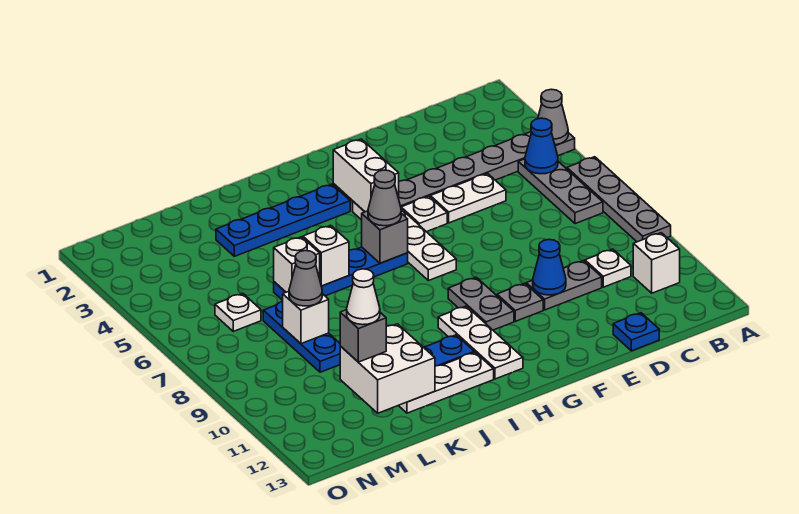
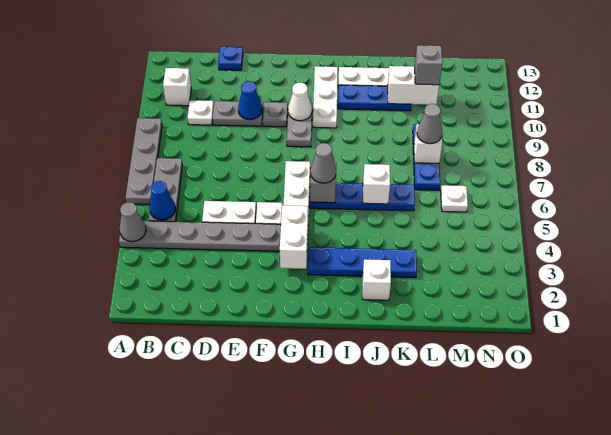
white brick K6 level 2 -> white brick J2 level 1
white brick K11:L12 level 2 -> white brick K11:L11 level 2
white cone L11 level 4 -> white cone G10 level 2

